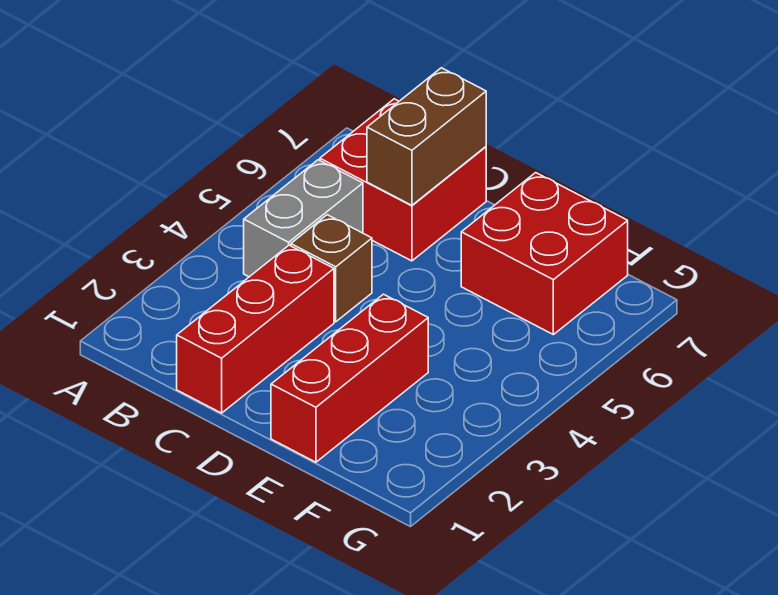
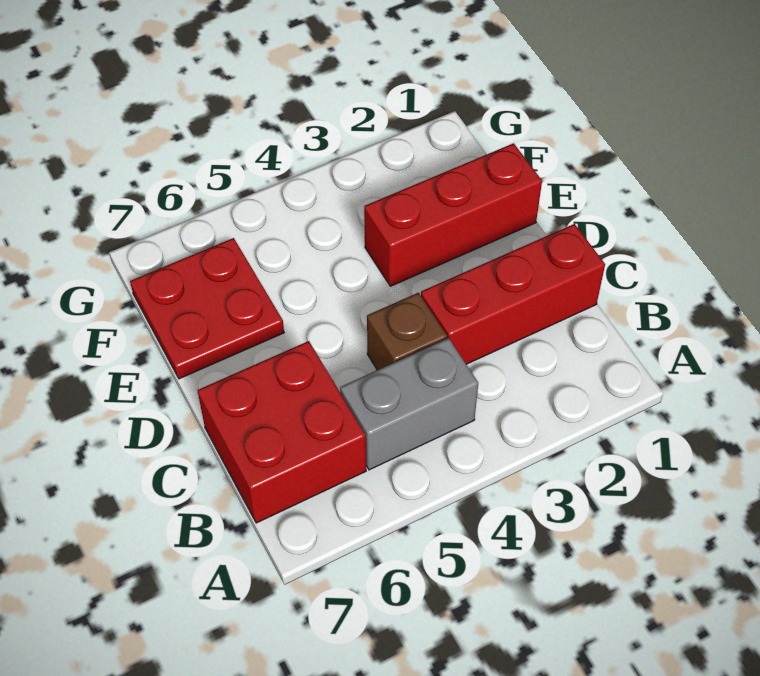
brown brick C6:C7 level 2 -> none
red brick E6:F7 level 1 -> red plate E6:F7 level 1

